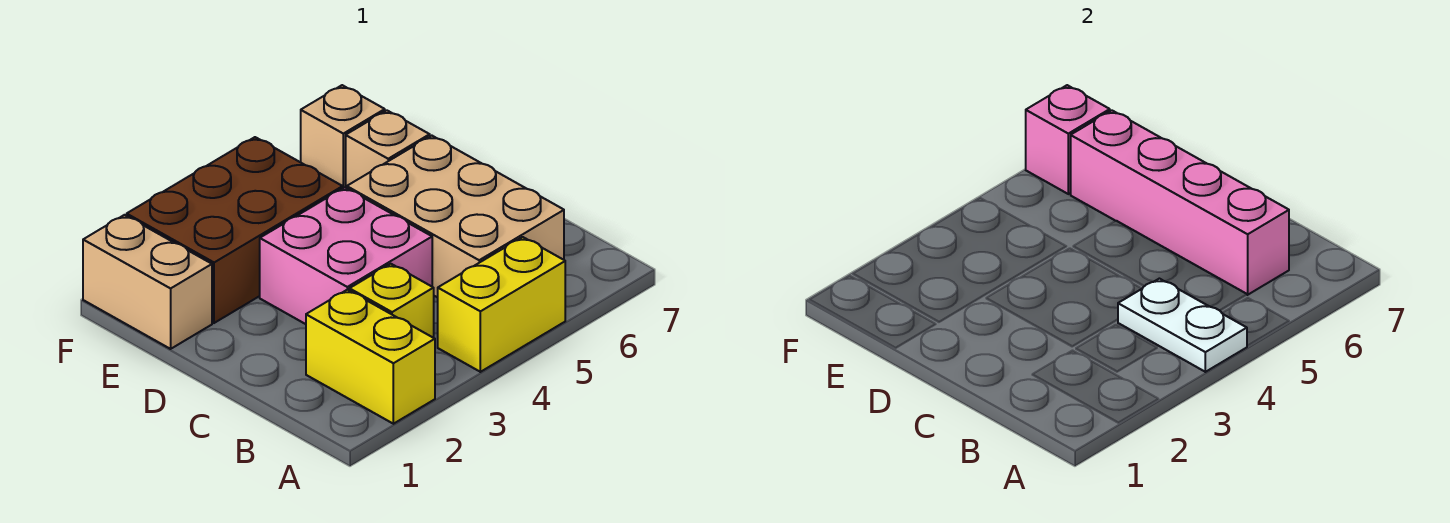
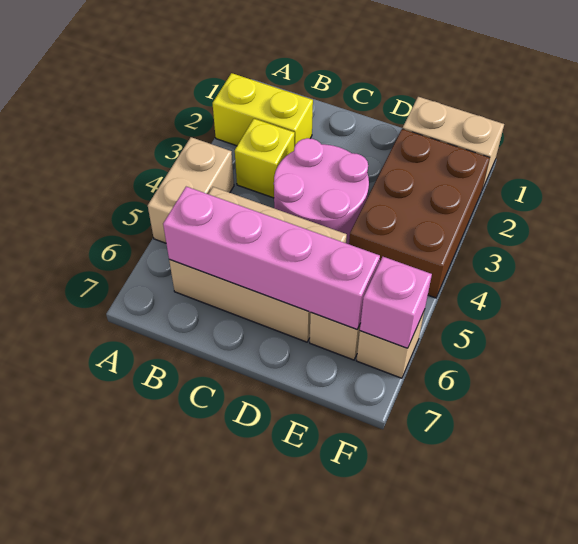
yellow brick A4:A5 level 1 -> tan brick A4:A5 level 1
white plate A4:B4 level 2 -> none
pink brick C3:D4 level 1 -> pink round brick C3:D4 level 1

